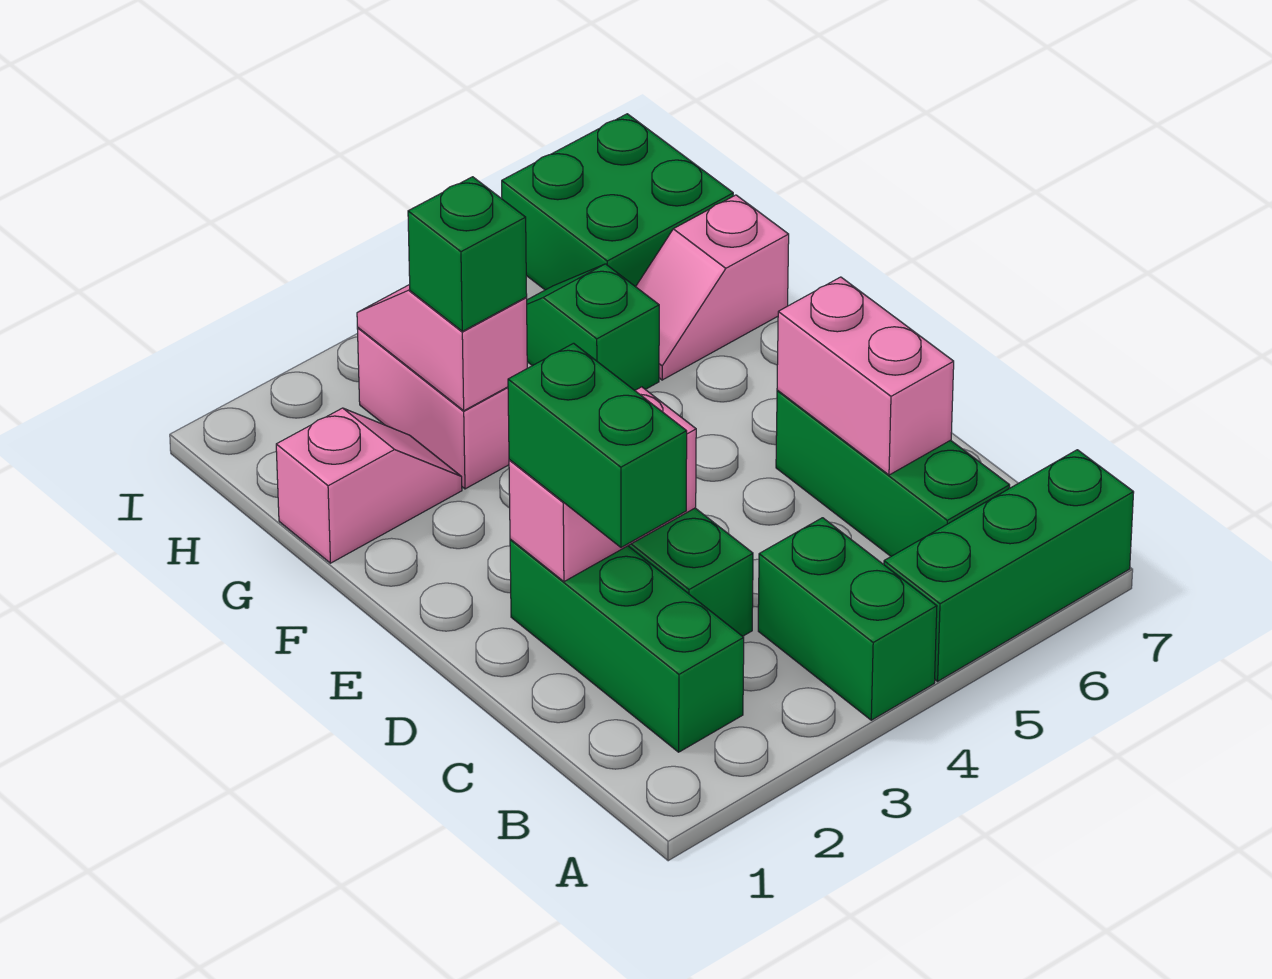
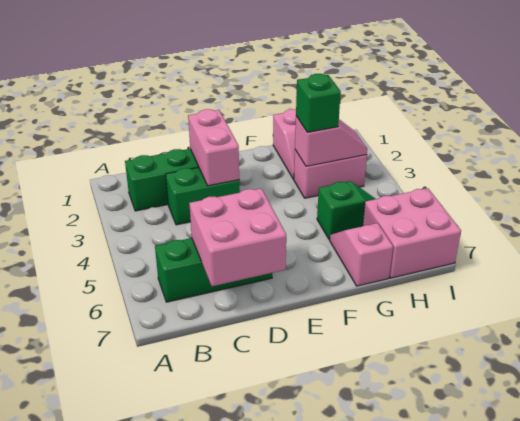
green brick A4:B4 level 1 -> none
green brick A5:A7 level 1 -> none
green brick C2:D2 level 3 -> none
pink brick C6:D6 level 2 -> pink brick C6:D7 level 2
green brick H6:I7 level 1 -> pink brick H6:I7 level 1

